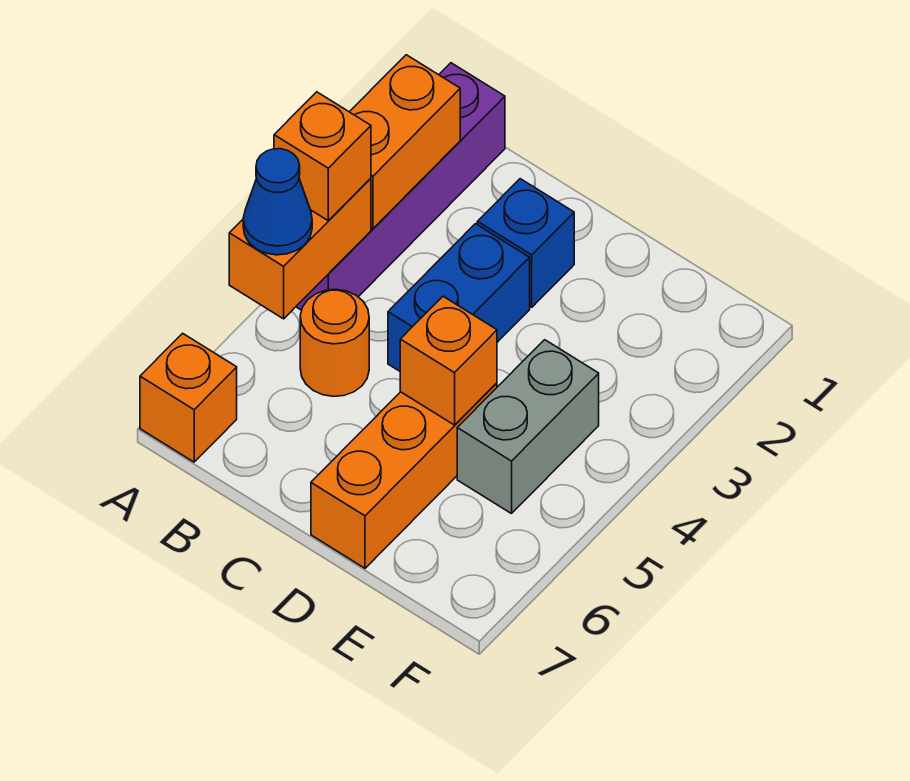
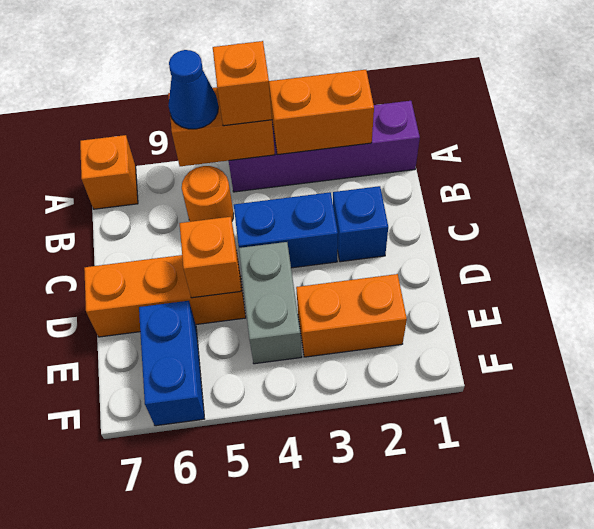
none -> orange brick E2:E3 level 1
grey brick E4:E5 level 1 -> grey brick D4:E4 level 1
none -> blue brick E6:F6 level 1

